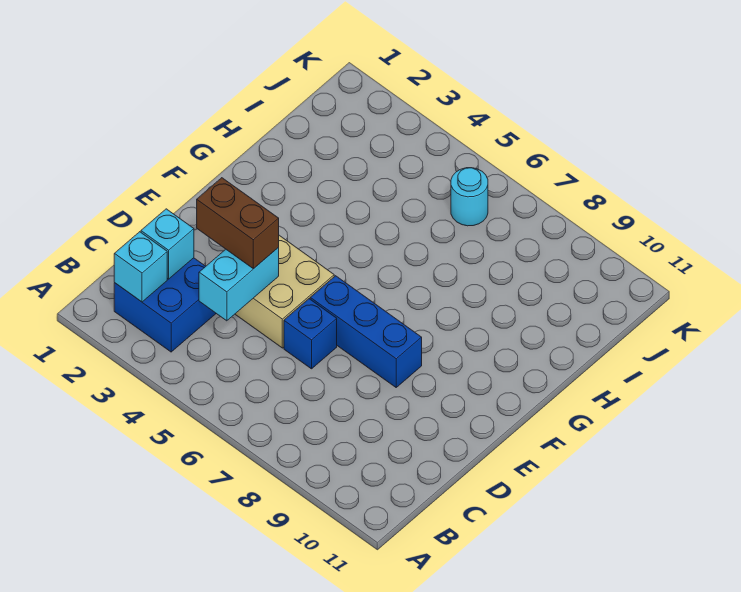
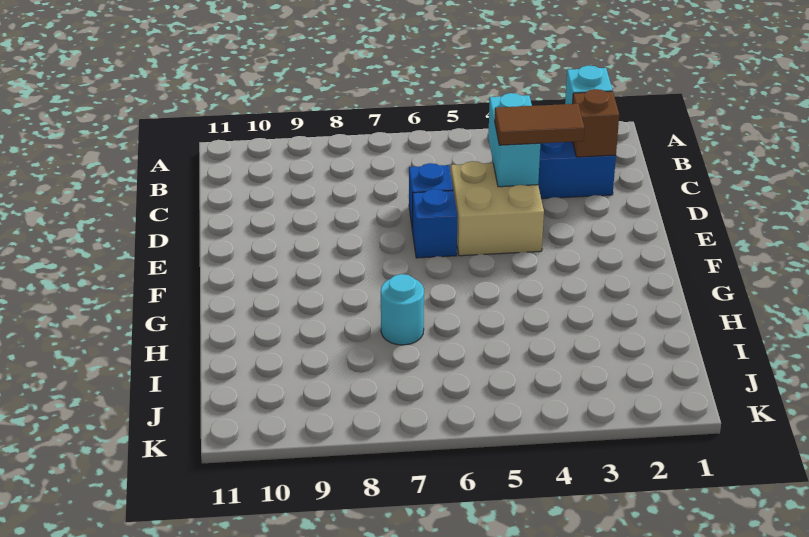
cyan brick C2 level 2 -> brown brick C2 level 2
brown brick D3:D4 level 3 -> brown tile D3:D4 level 3
blue brick E6:E8 level 1 -> blue brick E6 level 1
cyan round brick J6 level 1 -> cyan round brick H7 level 1

